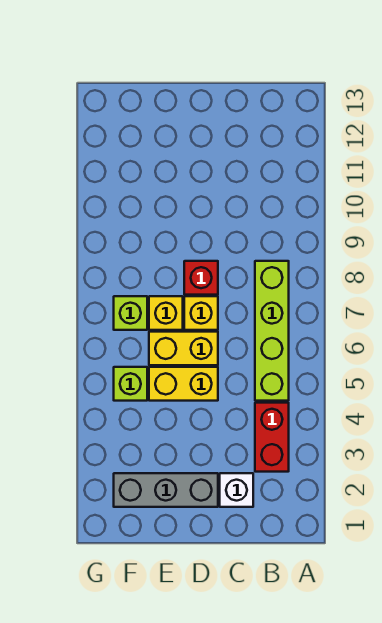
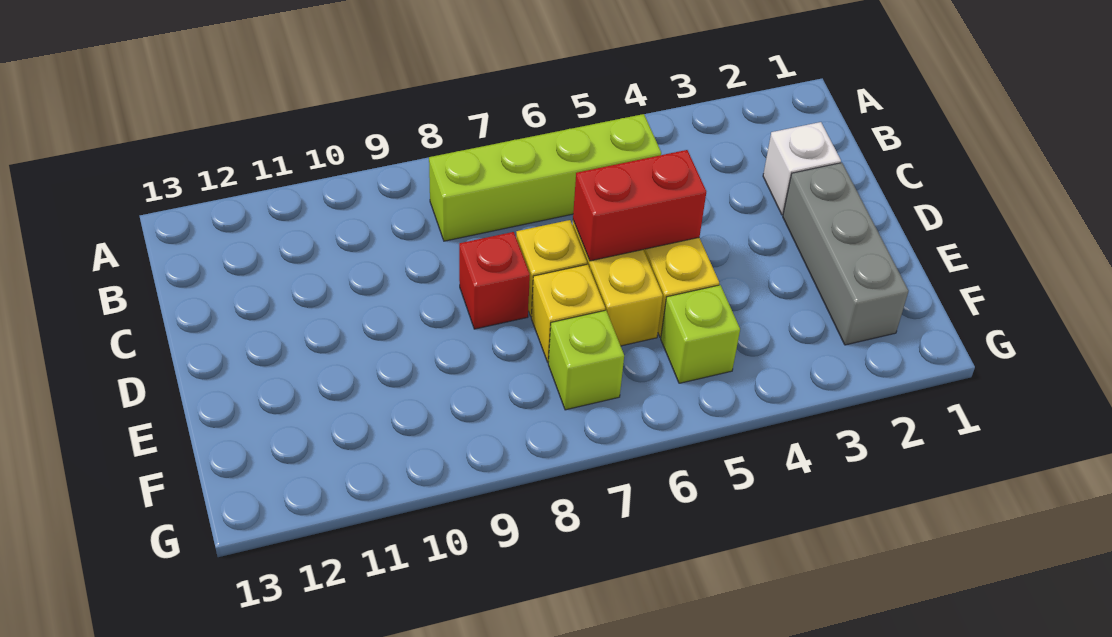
red brick B3:B4 level 1 -> red brick D5:D6 level 2

